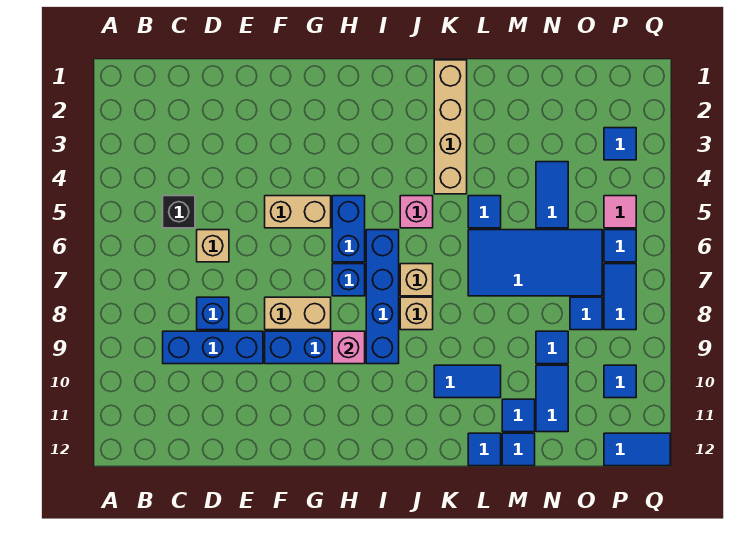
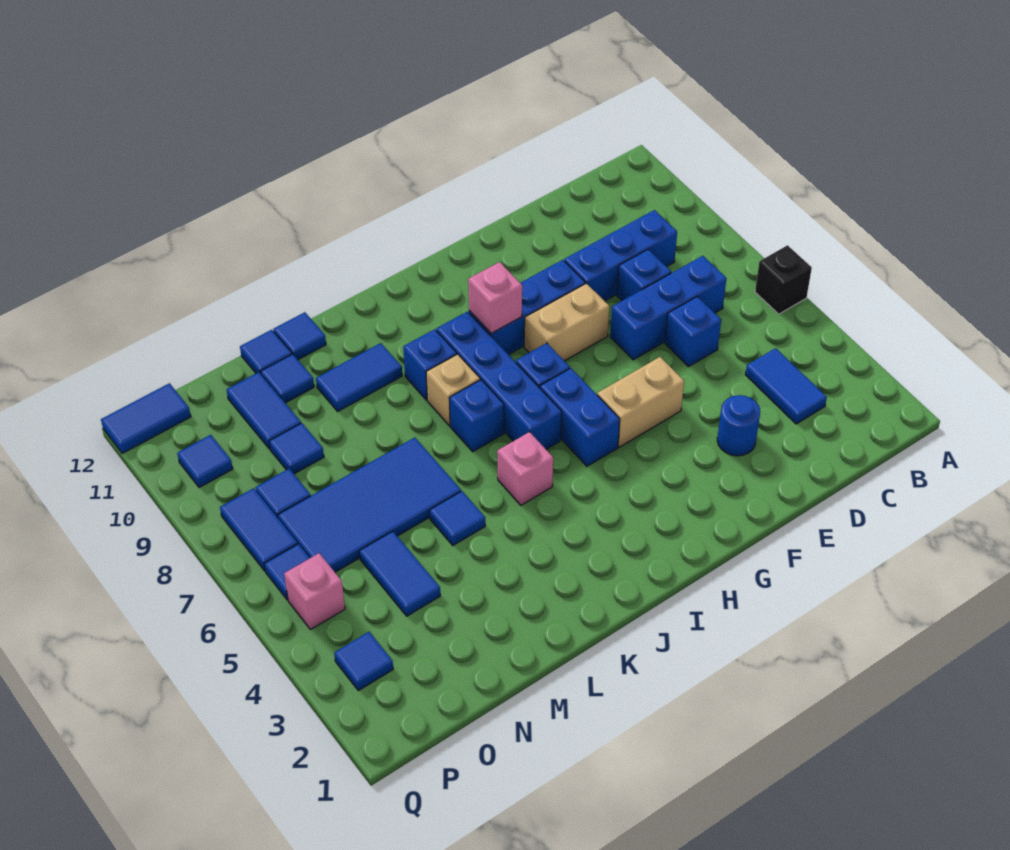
none -> blue tile C3:C4 level 1
black brick C5 level 1 -> black brick A6 level 1
none -> blue brick C7:E7 level 1
tan brick D6 level 1 -> blue brick D6 level 1
none -> blue round brick E3 level 1
tan brick J7 level 1 -> blue brick J7 level 1
none -> blue brick J9 level 1
tan brick K1:K4 level 1 -> none
pink tile P5 level 1 -> pink brick P5 level 1

